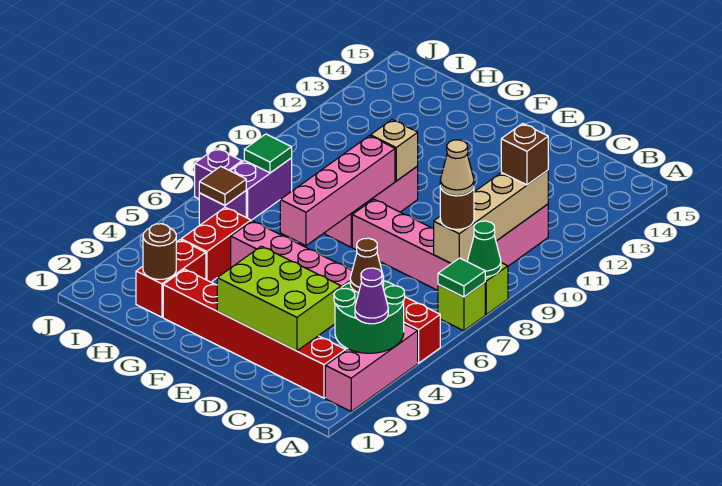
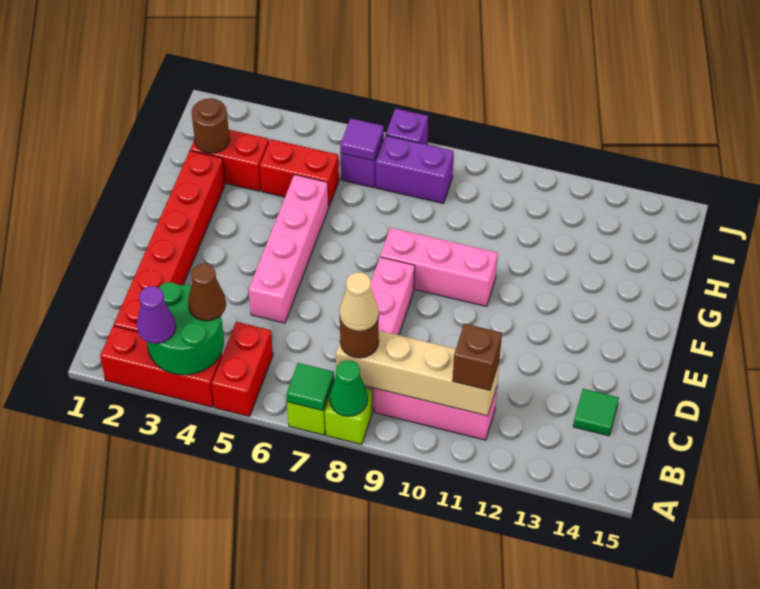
pink brick A2:A4 level 1 -> red brick A2:A4 level 1
lime brick C2:E3 level 2 -> none
pink brick F6:F9 level 2 -> none
tan brick F10 level 2 -> none
brown tile I6 level 2 -> purple tile I6 level 2
green tile I8 level 2 -> green tile C14 level 1

